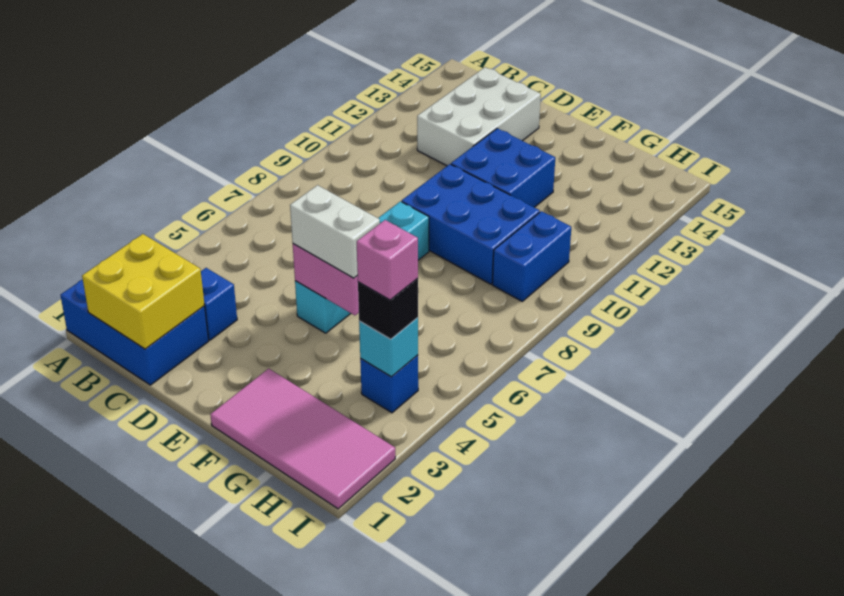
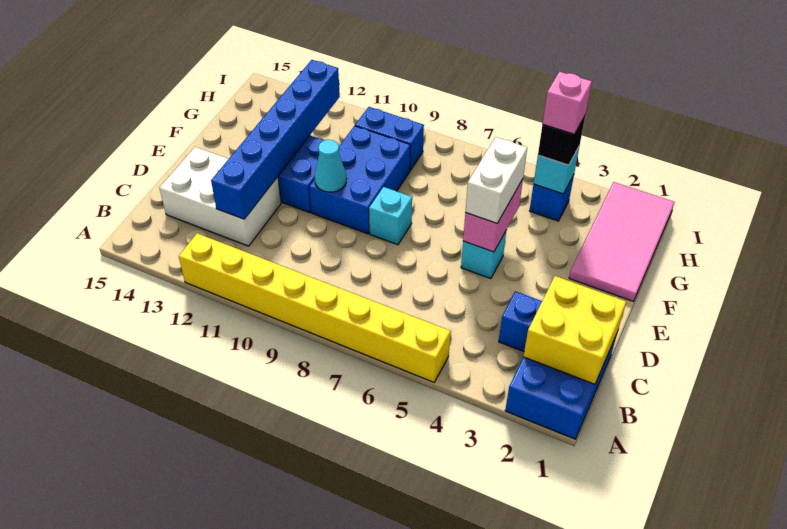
none -> yellow brick A5:A12 level 1
none -> blue brick C12:H12 level 2
none -> cyan cone E10 level 2

